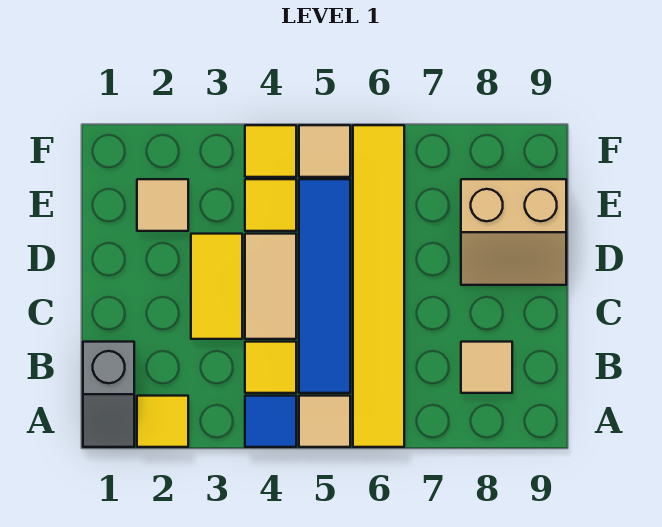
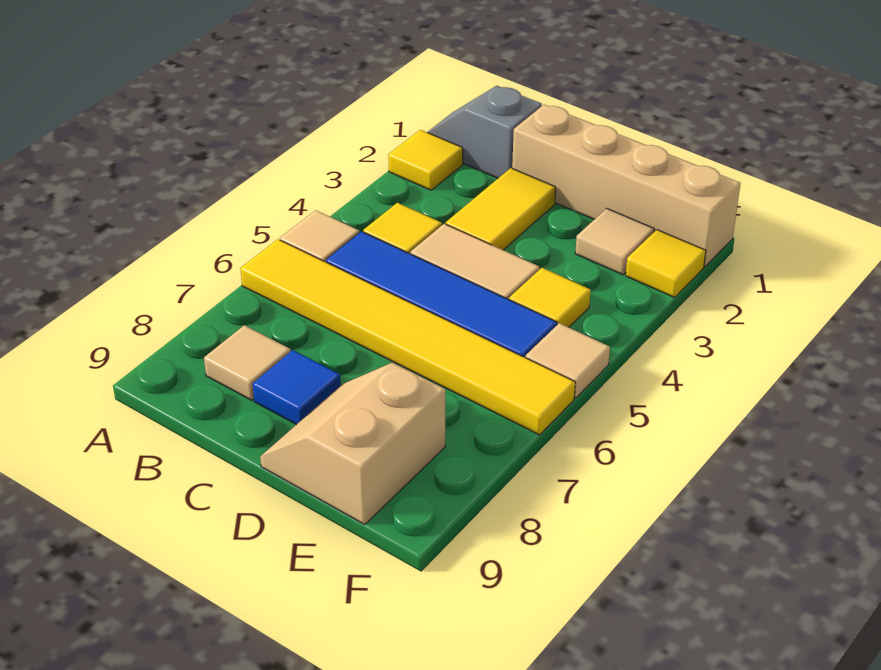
blue tile A4 level 1 -> blue tile C8 level 1
none -> tan brick C1:F1 level 1
yellow tile C3:D3 level 1 -> yellow tile C2:C3 level 1
yellow tile F4 level 1 -> yellow tile F2 level 1

